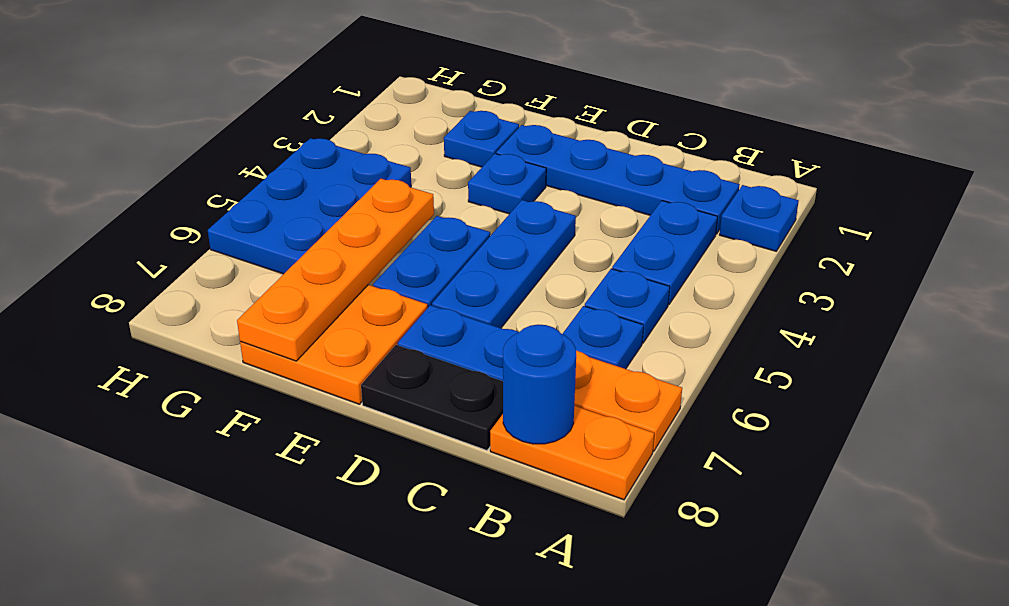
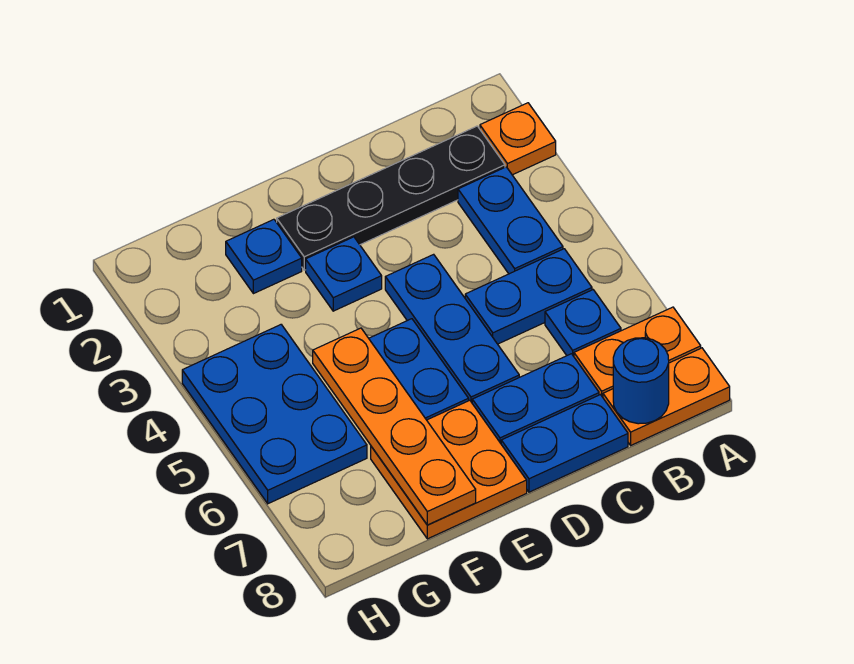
blue plate A2 level 1 -> orange plate A2 level 1
blue plate B2:E2 level 1 -> black plate B2:E2 level 1
blue plate B5 level 1 -> blue plate B5:C5 level 1
black plate C8:D8 level 1 -> blue plate C8:D8 level 1

